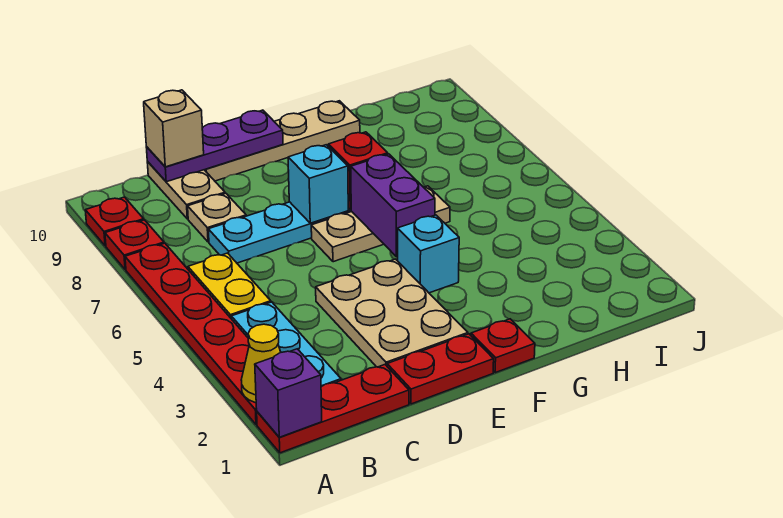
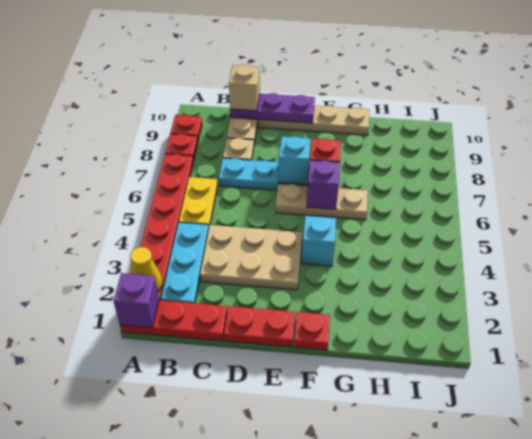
tan plate D2:E4 level 1 -> tan plate C3:E4 level 1
purple brick F5:F6 level 2 -> purple brick F6 level 2

